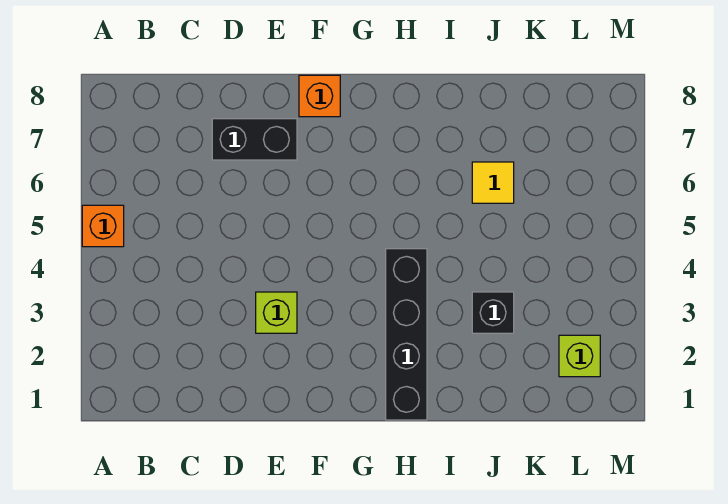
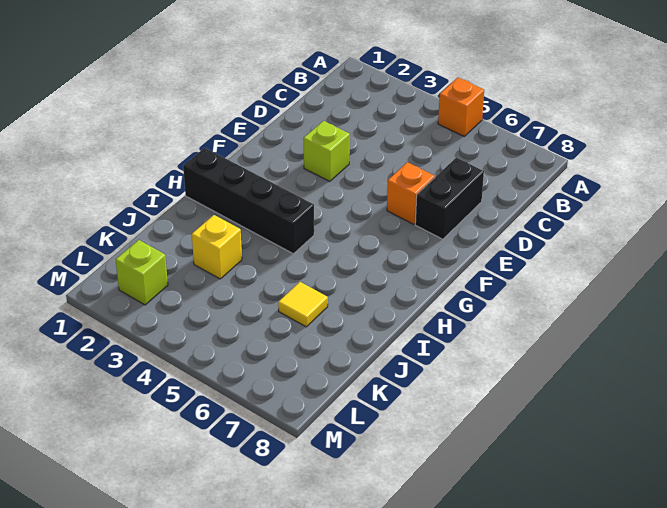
orange brick F8 level 1 -> orange brick E6 level 1
black brick J3 level 1 -> yellow brick J3 level 1

